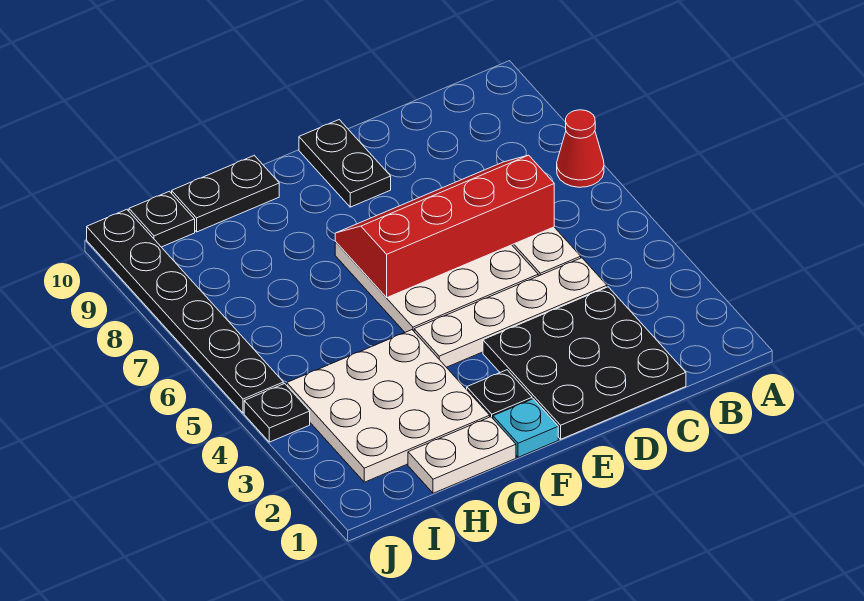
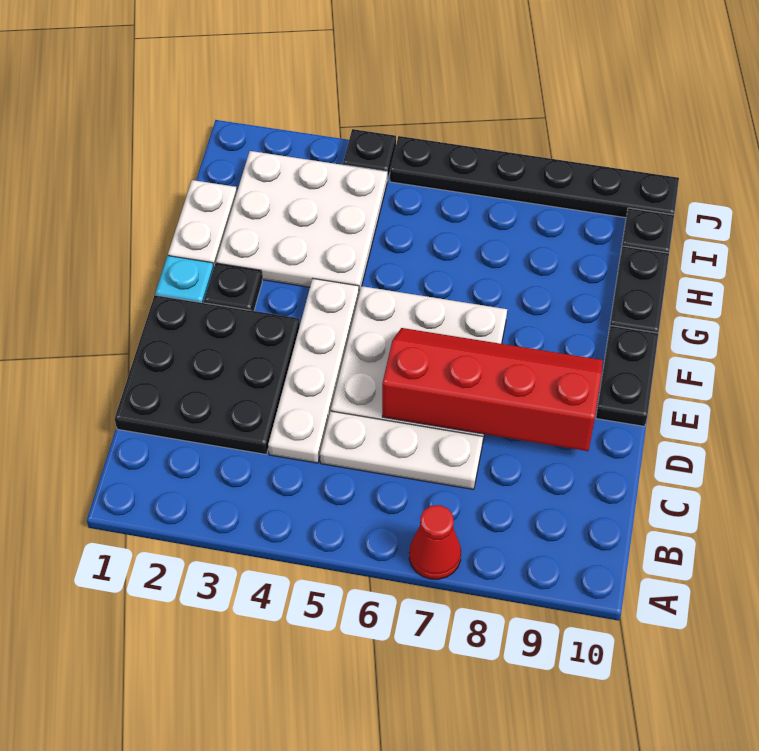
red slope C6:F7 level 2 top 6 -> red slope D6:E9 level 2 top D
black plate E9:E10 level 1 -> black plate E10:F10 level 1

